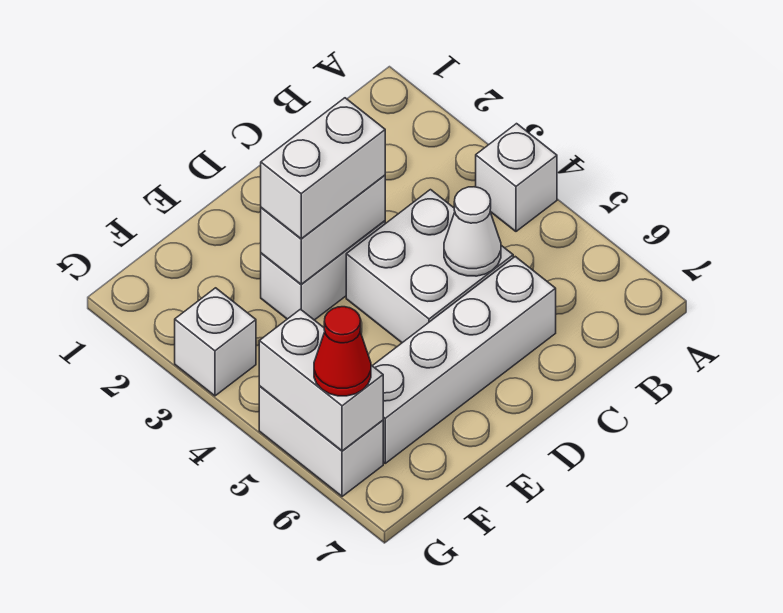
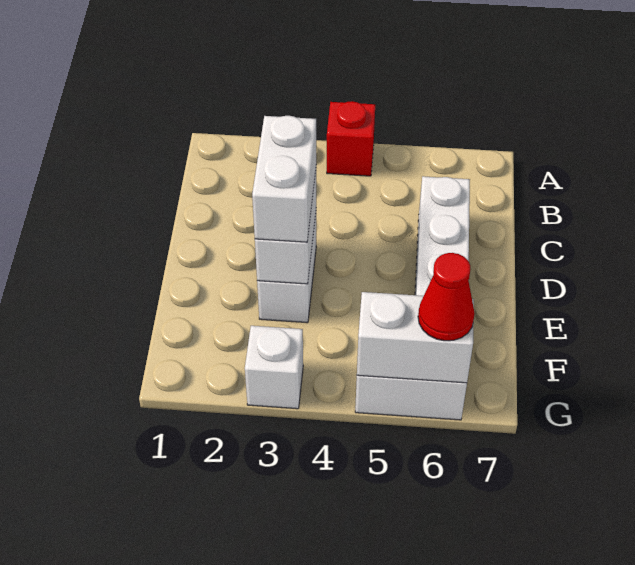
white brick A4 level 1 -> red brick A4 level 1
white brick C4:D5 level 1 -> none
white cone C5 level 2 -> none

